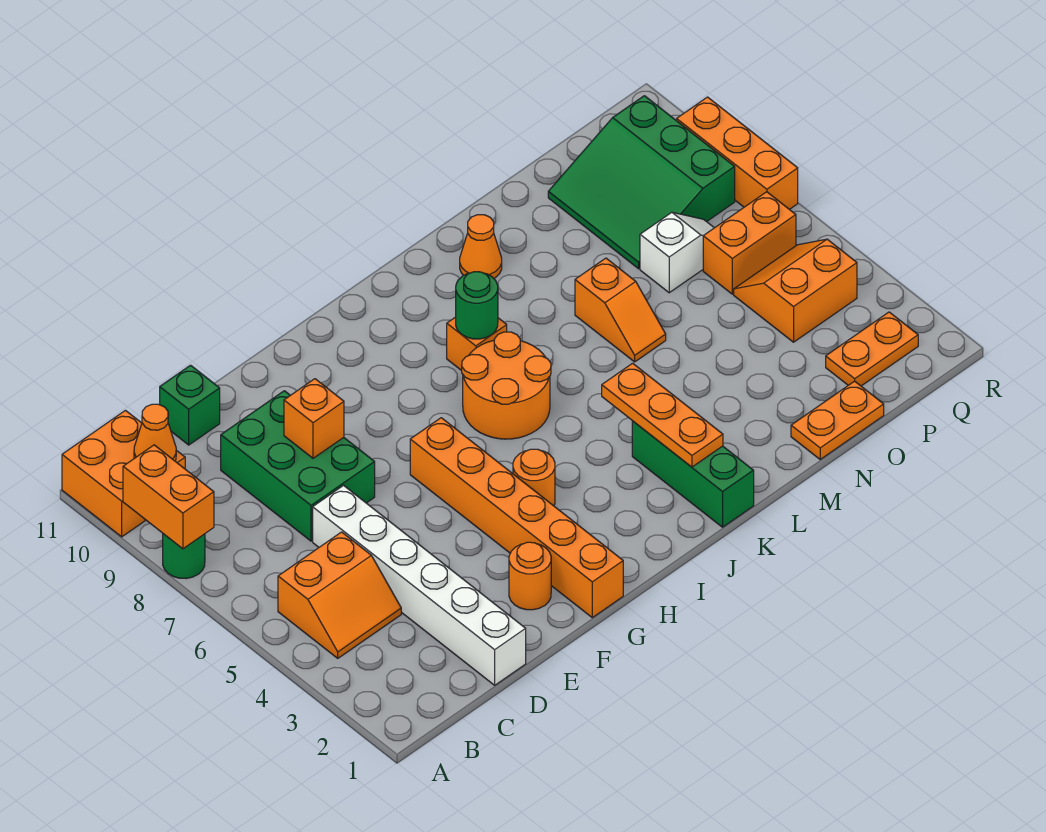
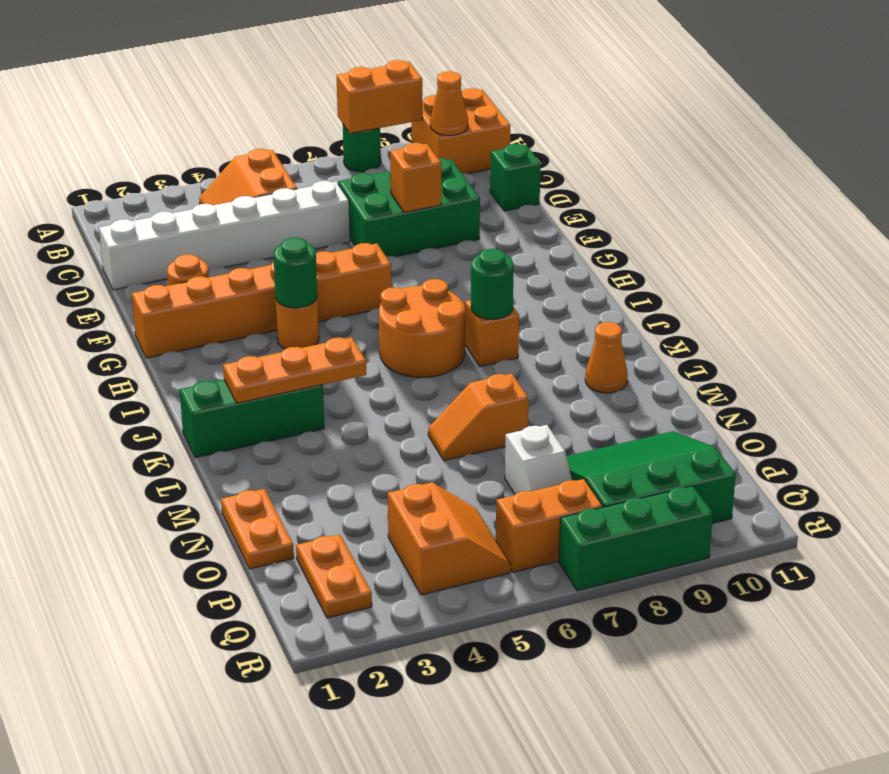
none -> green round brick H4 level 2
orange brick P6:Q6 level 1 -> orange brick Q6:Q7 level 1
orange brick R7:R9 level 1 -> green brick R7:R9 level 1

